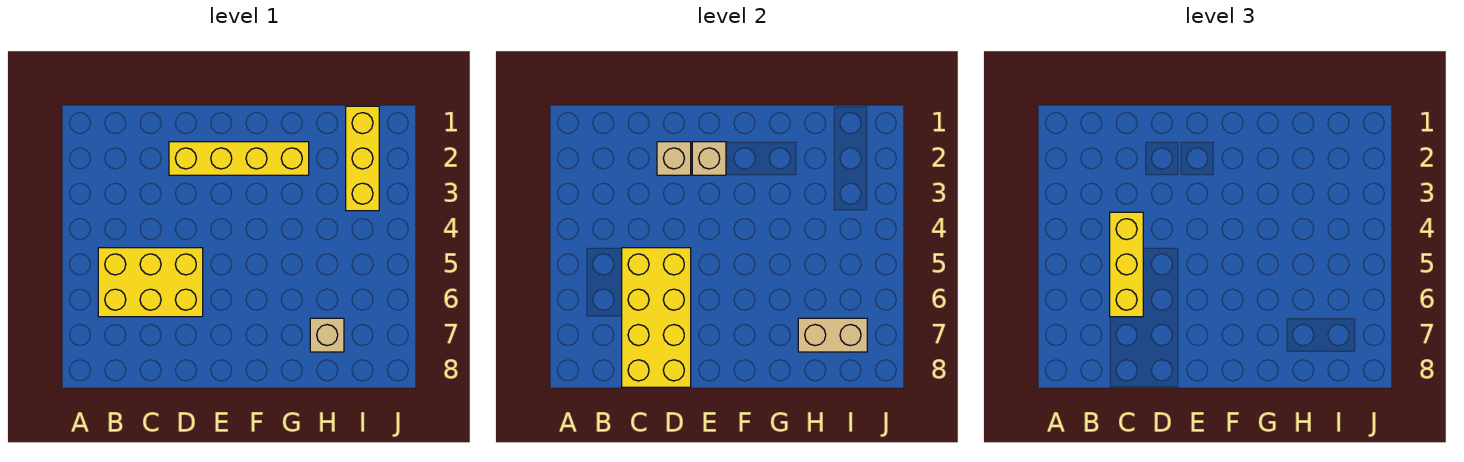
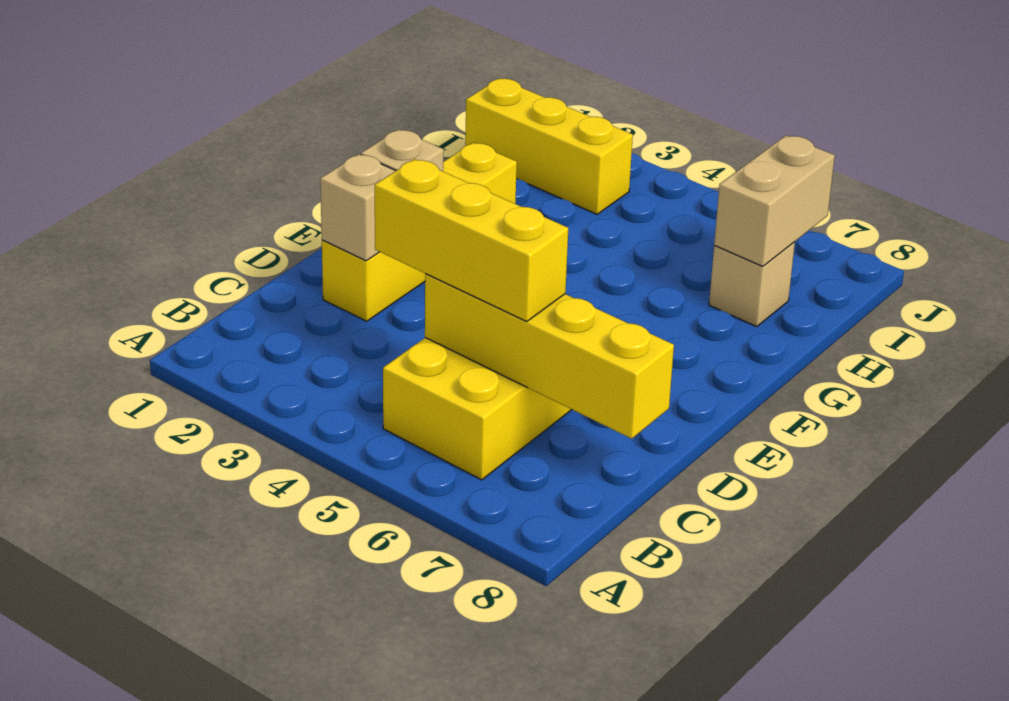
yellow brick C5:D8 level 2 -> yellow brick C5:C8 level 2

